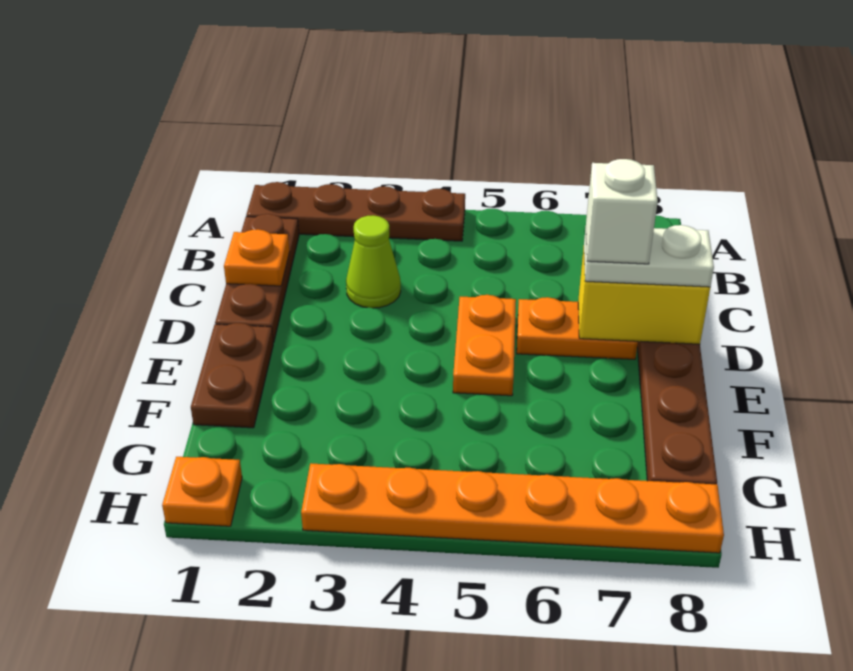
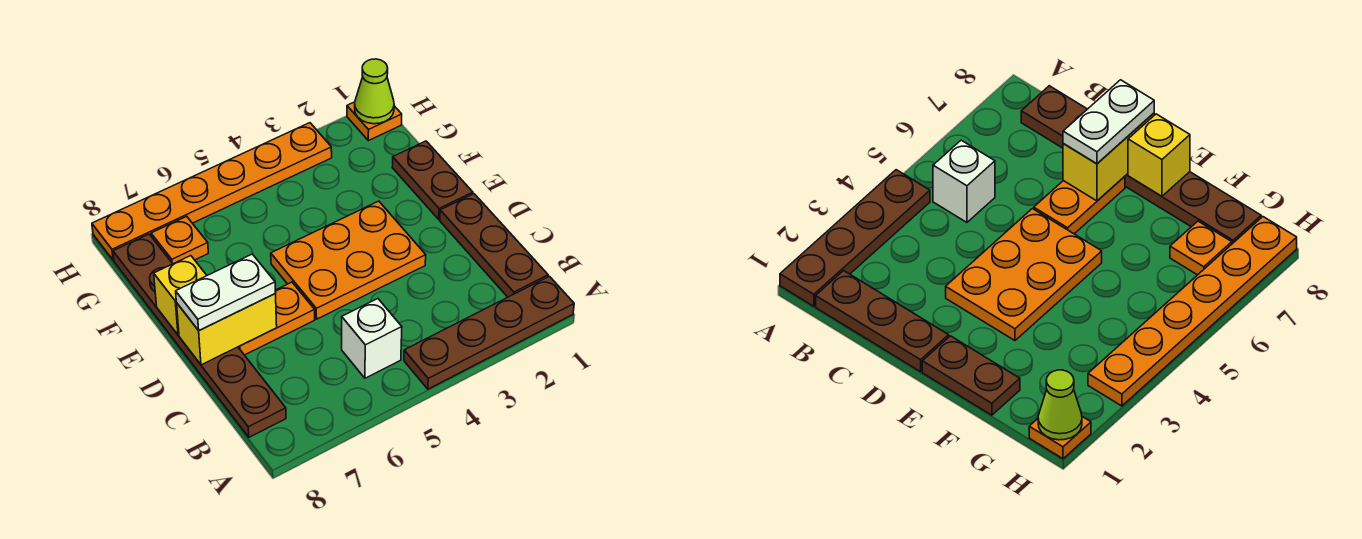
orange plate C1 level 2 -> orange plate G7 level 1
lime cone C3 level 1 -> lime cone H1 level 2
orange plate D5:E5 level 1 -> orange plate D3:E5 level 1
white brick D7 level 4 -> white brick B5 level 1
none -> yellow brick E8 level 2

